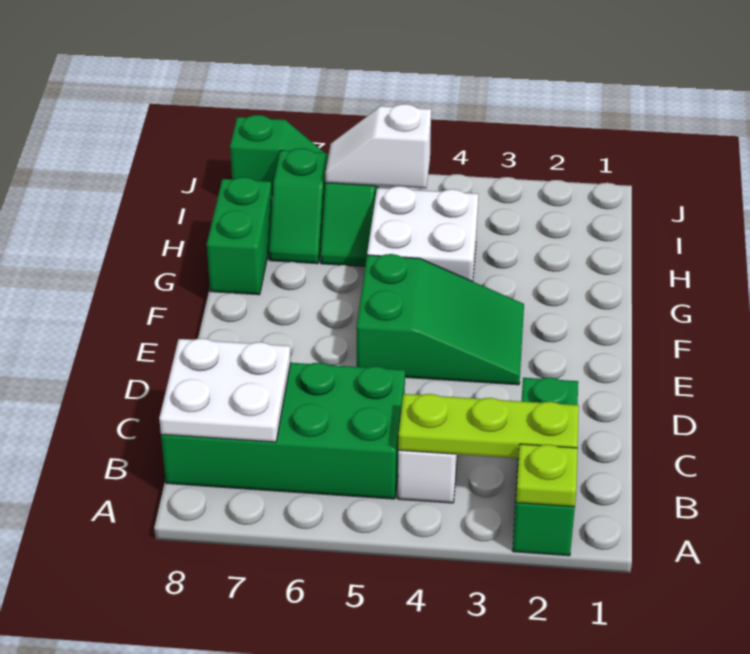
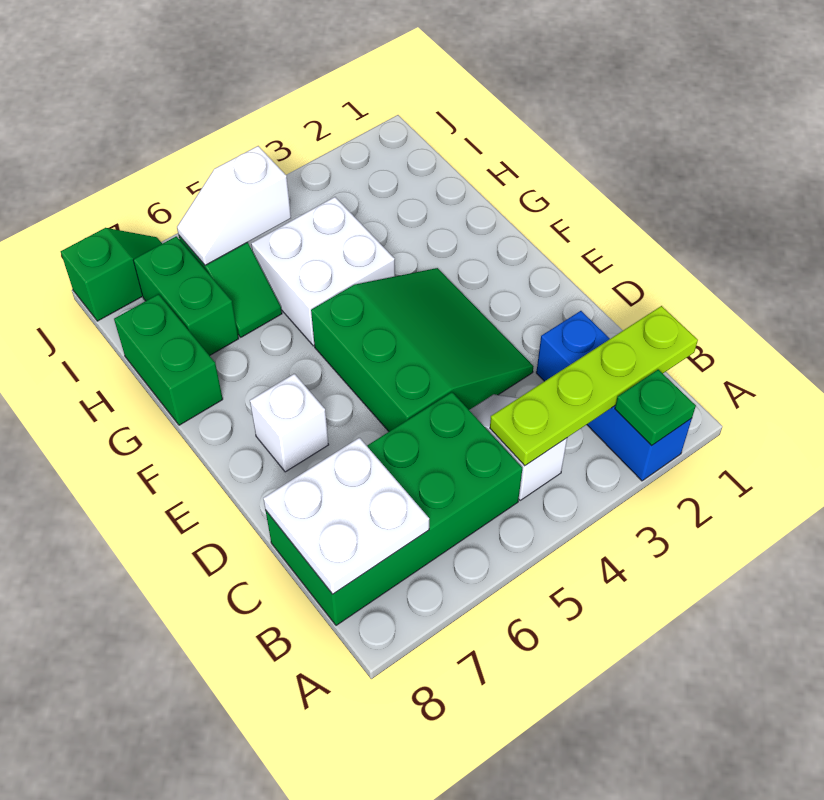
green brick A2:C2 level 1 -> blue brick A2:C2 level 1
lime plate A2 level 2 -> green plate A2 level 2
lime plate B2:B4 level 2 -> lime plate B1:B4 level 2
green slope E3:F5 level 1 top 5 -> green slope D3:F5 level 1 top 5
none -> white brick E7 level 1
green slope H7:I7 level 1 top I -> green brick H7:I7 level 1

